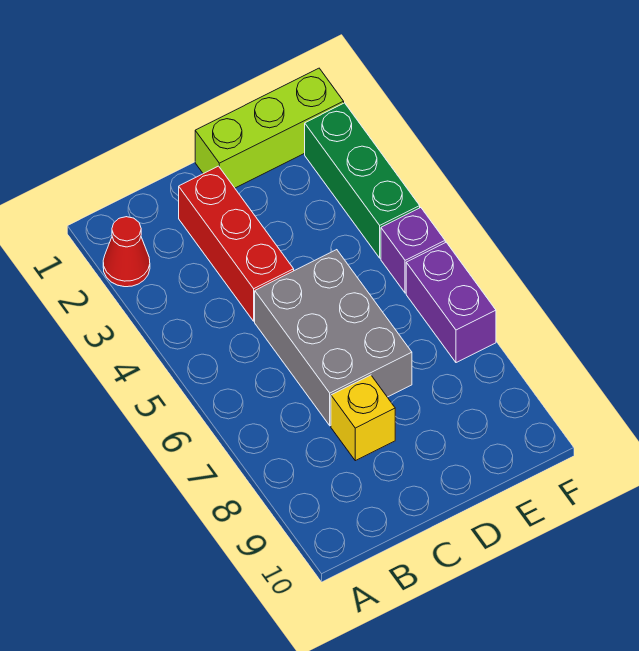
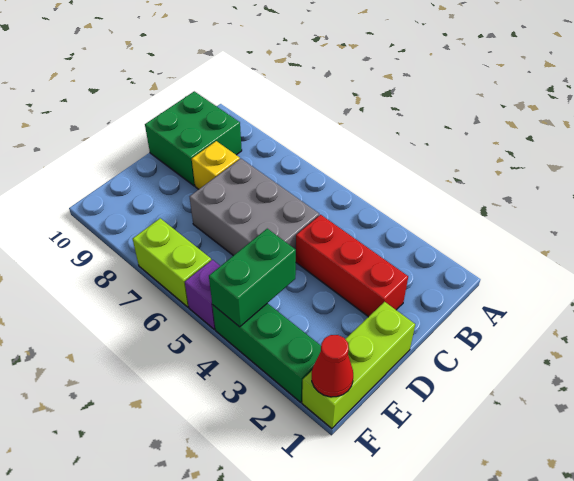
red cone A2 level 1 -> red cone F1 level 2
none -> green brick B9:C10 level 1
none -> green brick E4:F4 level 2
purple brick F6:F7 level 1 -> lime brick F6:F7 level 1

